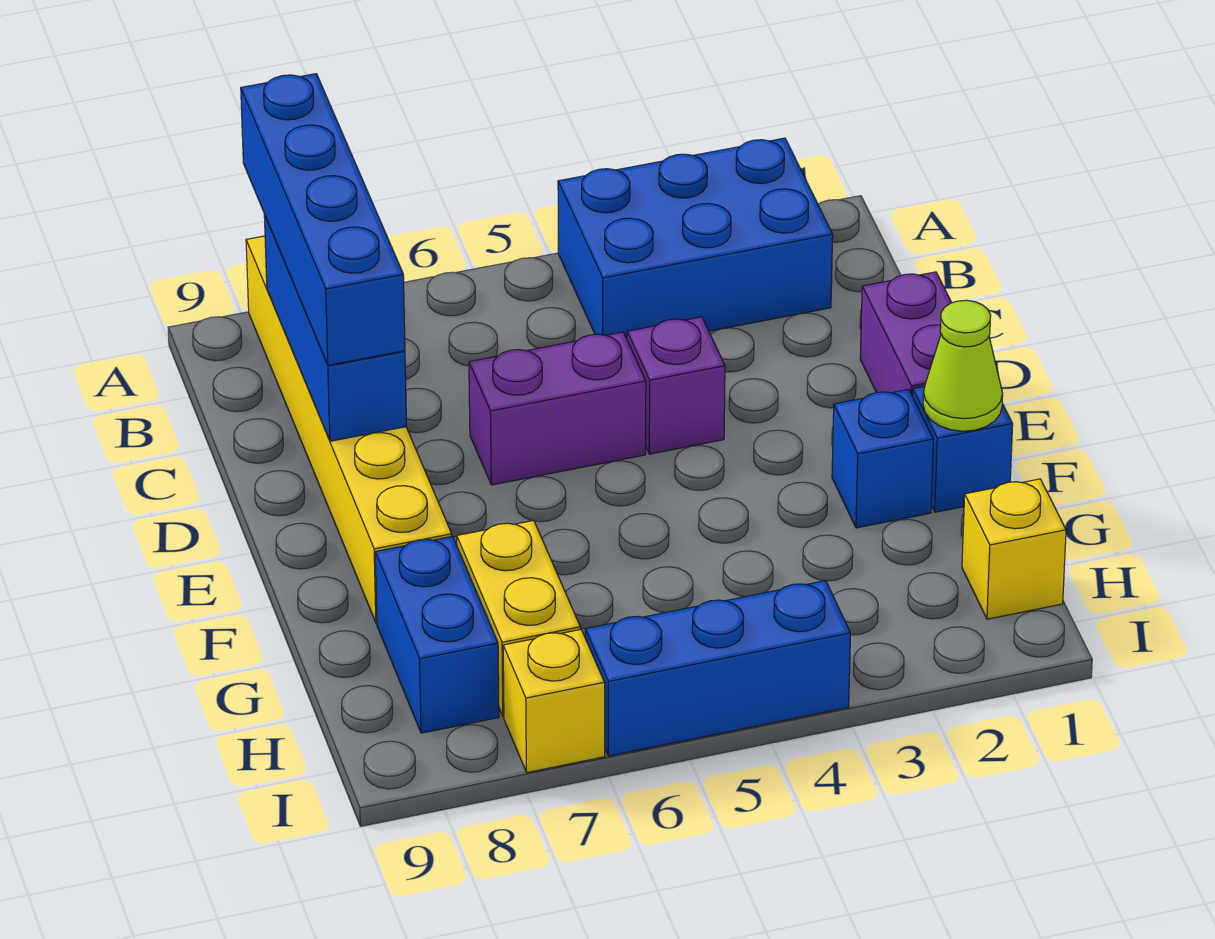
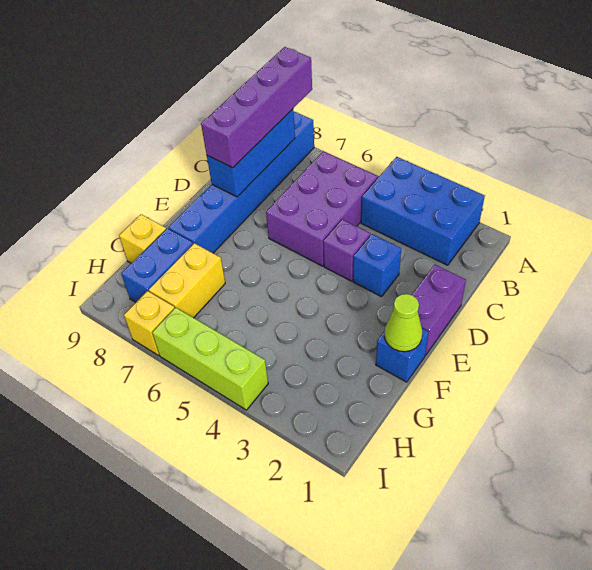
yellow brick A8:F8 level 1 -> blue brick A8:F8 level 1
blue brick A8:D8 level 3 -> purple brick A8:D8 level 3
purple brick D5:D6 level 1 -> purple brick B5:D6 level 1
blue brick F2 level 1 -> blue brick D3 level 1
yellow brick H1 level 1 -> yellow brick G9 level 1
blue brick I4:I6 level 1 -> lime brick I4:I6 level 1

